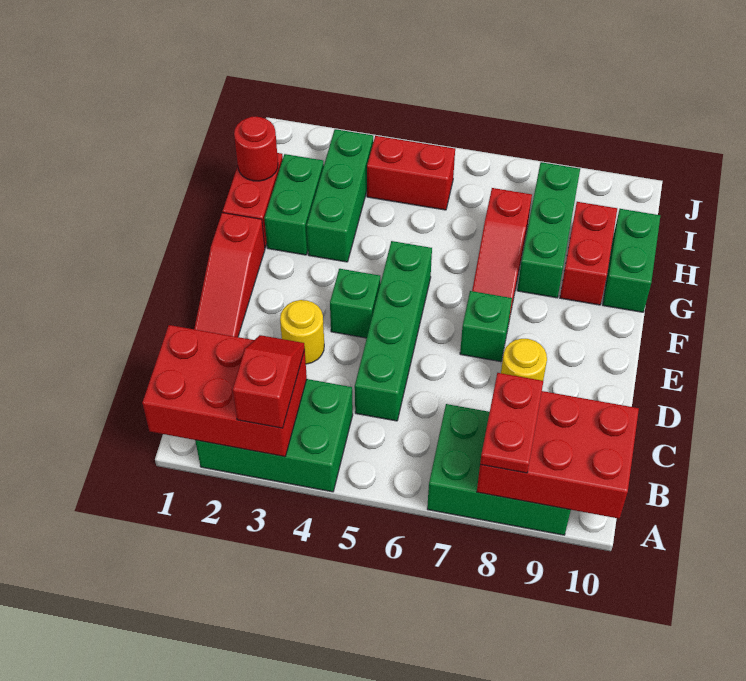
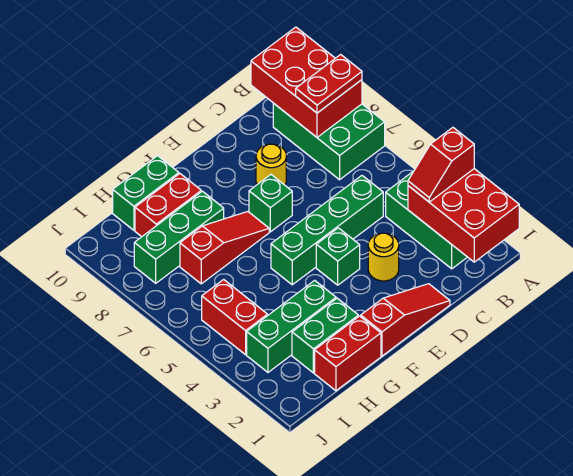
red round brick H1 level 2 -> none

